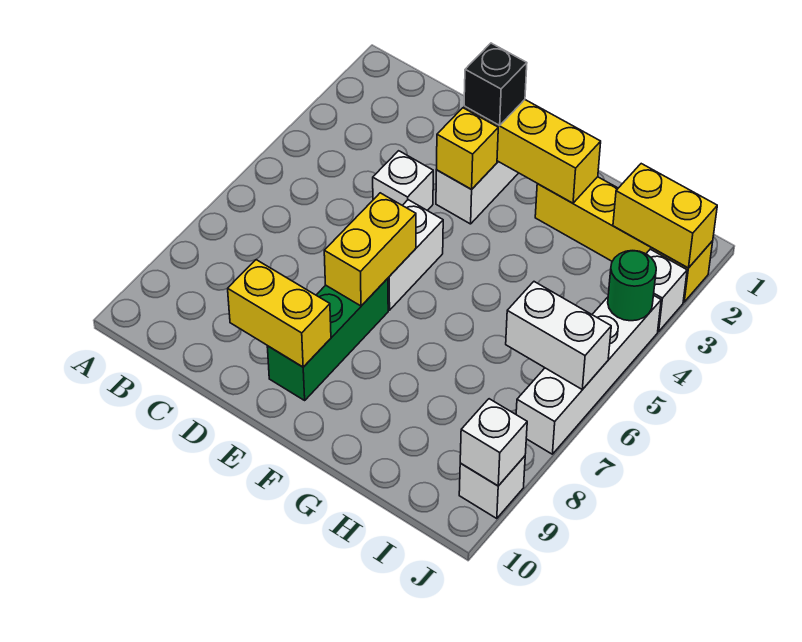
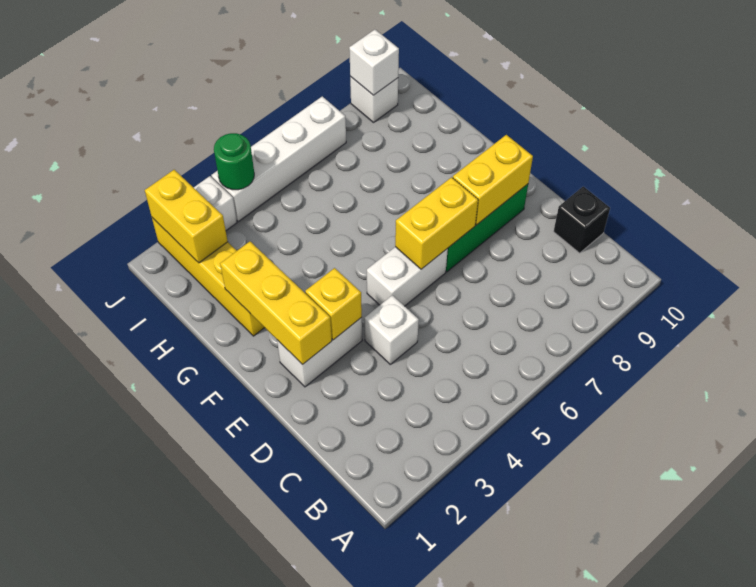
yellow brick D9:E9 level 2 -> yellow brick E8:E9 level 2
black brick E2 level 3 -> black brick C10 level 1
white brick I6:J6 level 2 -> none

